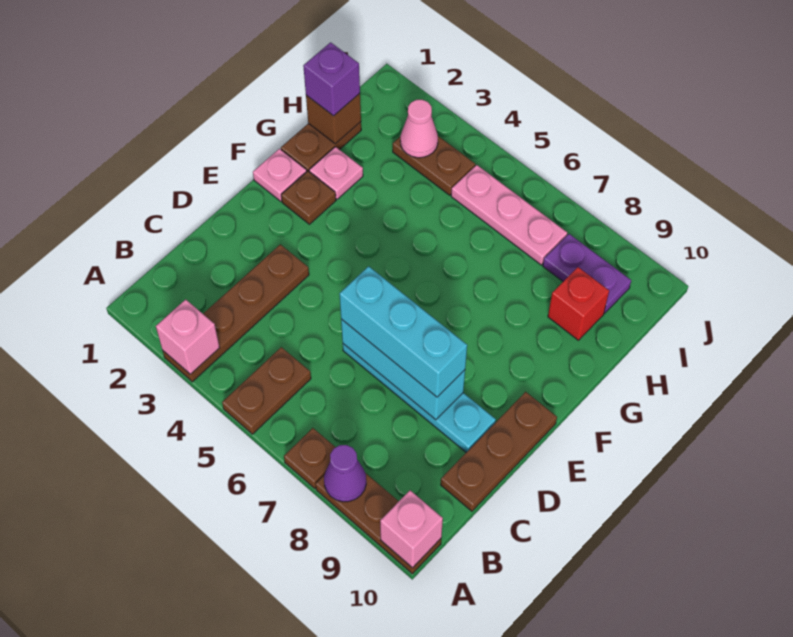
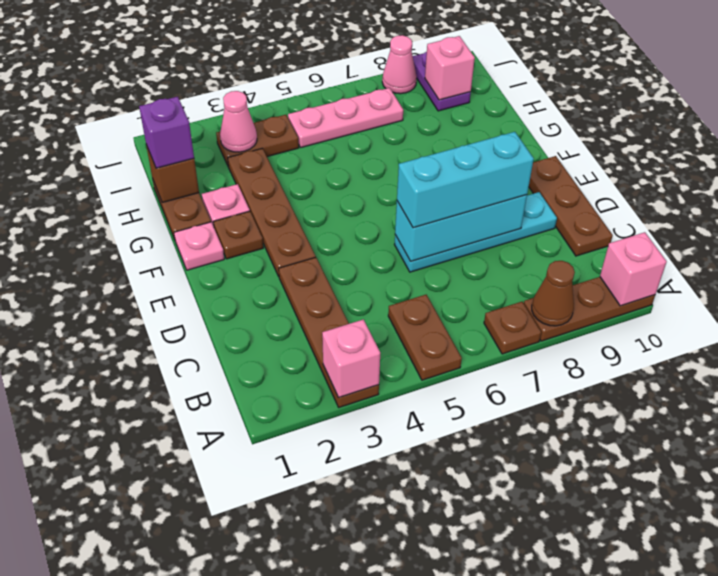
purple cone A8 level 2 -> brown cone A8 level 2
none -> brown plate E3:H3 level 1
red brick H9 level 1 -> none
purple plate I8:I9 level 1 -> purple plate I9:J9 level 1
none -> pink brick I9 level 2
none -> pink cone J8 level 1

